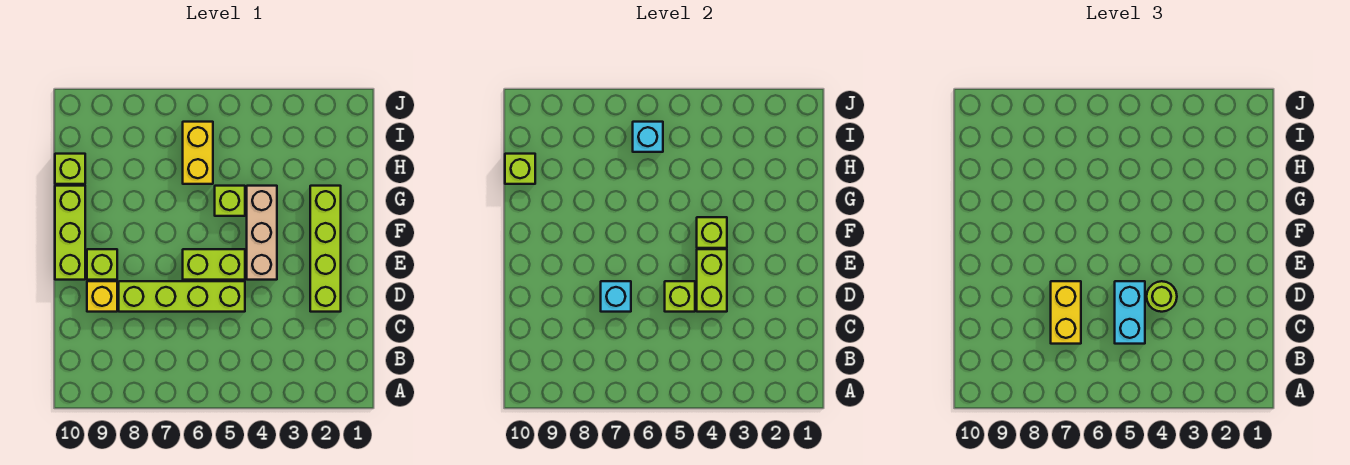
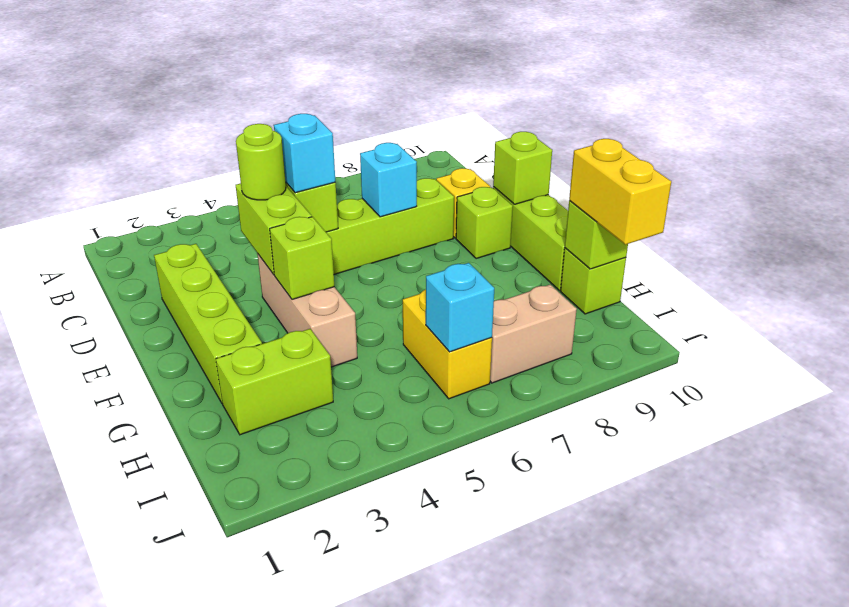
cyan brick C5:D5 level 3 -> cyan brick D5 level 3
yellow brick C7:D7 level 3 -> yellow brick H10:I10 level 3
lime brick E5:E6 level 1 -> lime brick H2:H3 level 1
lime brick G5 level 1 -> lime brick E10 level 2
none -> tan brick I7:I8 level 1

